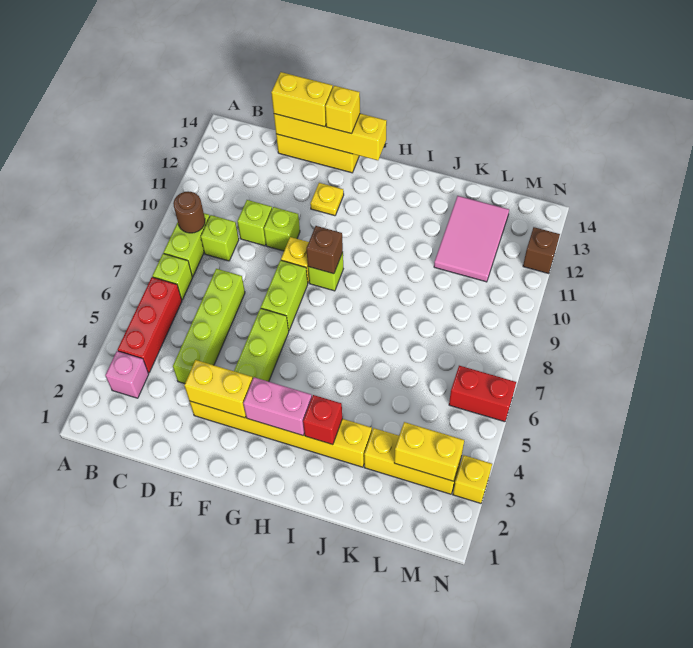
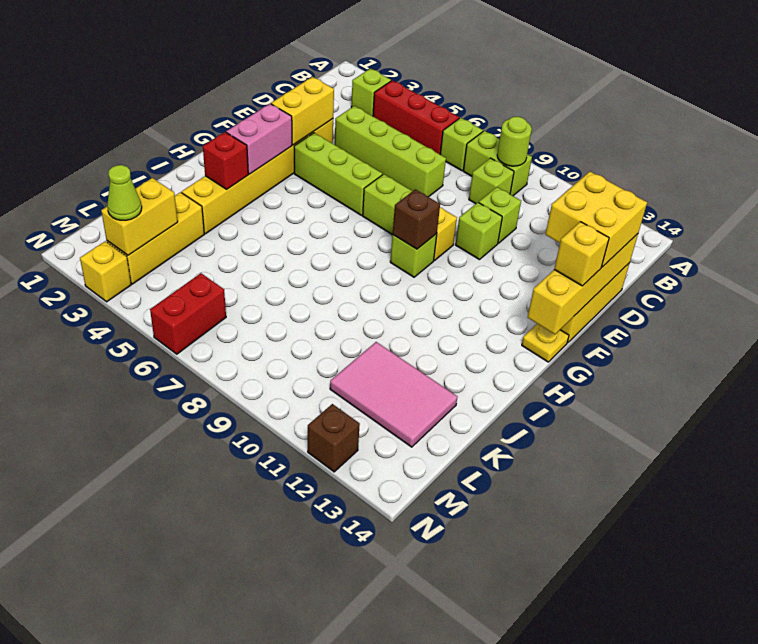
pink brick B3 level 1 -> lime brick B3 level 1
brown round brick B9 level 2 -> lime round brick B9 level 2
yellow brick D14:E14 level 3 -> yellow brick D13:E14 level 3
yellow plate F12 level 1 -> yellow plate G14 level 1
none -> lime cone M3 level 3

